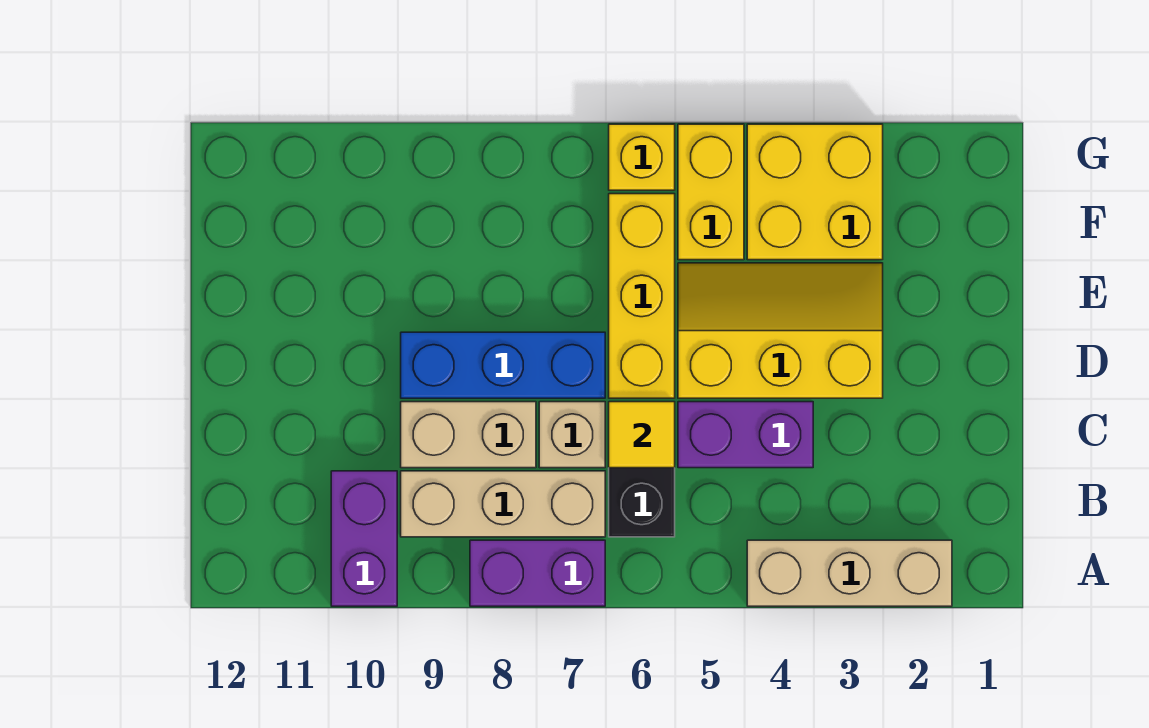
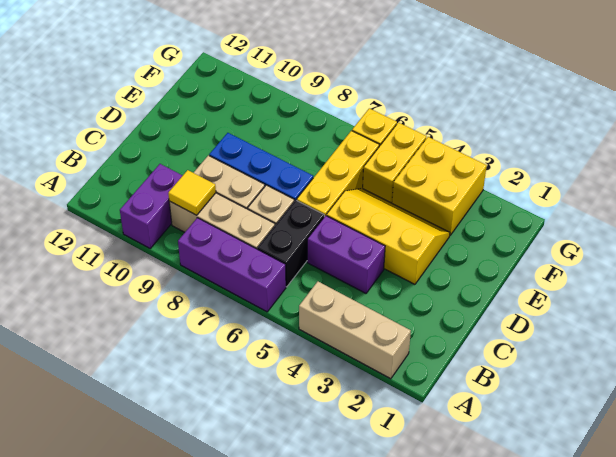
purple brick A7:A8 level 1 -> purple brick A6:A8 level 1
yellow tile C6 level 2 -> yellow tile B9 level 2

